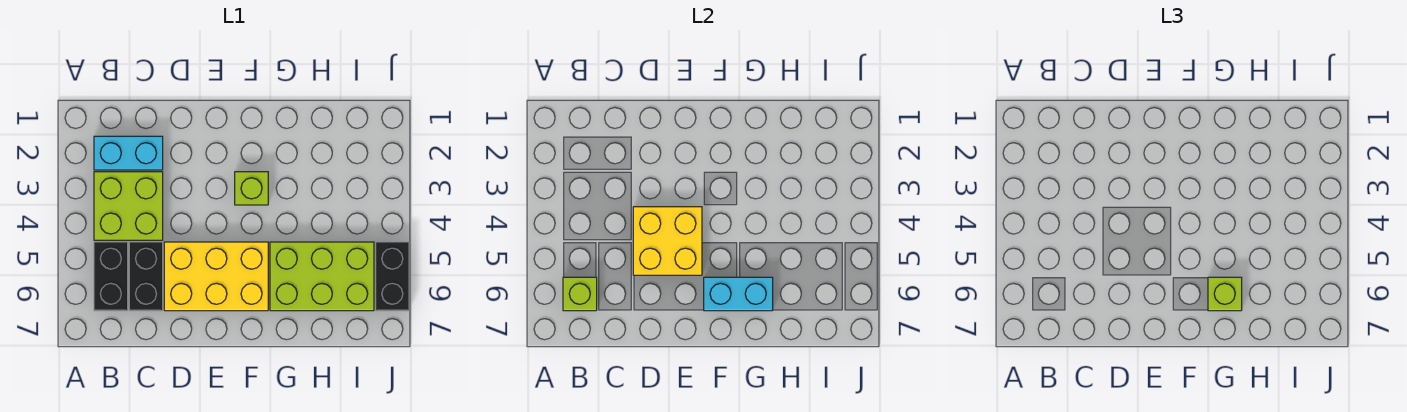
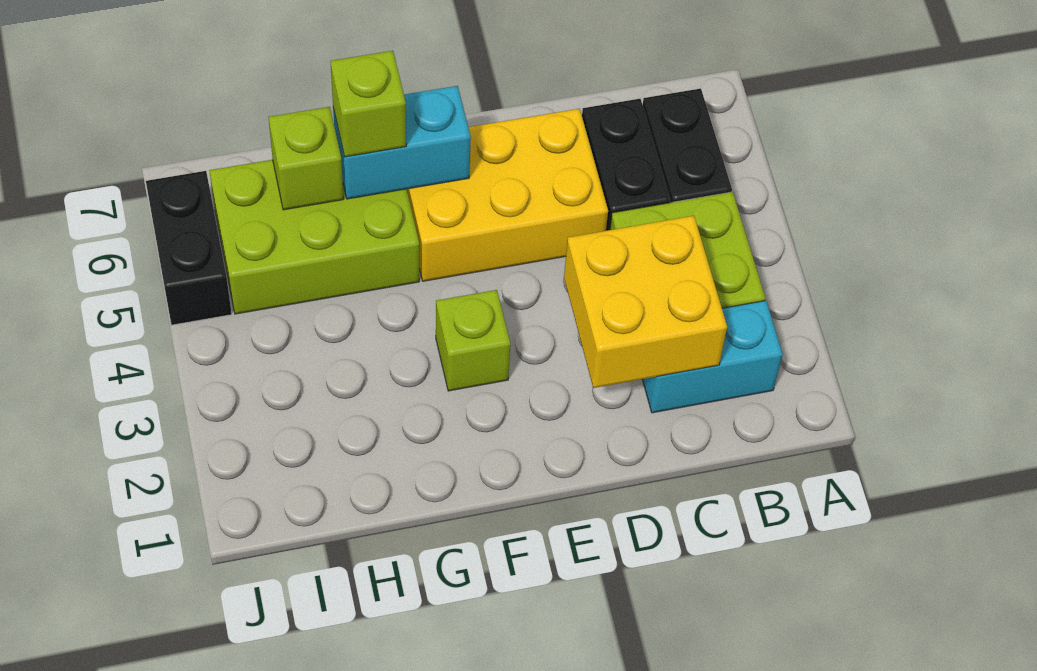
lime brick B6 level 2 -> lime brick H6 level 2
yellow brick D4:E5 level 2 -> yellow brick C2:D3 level 2

